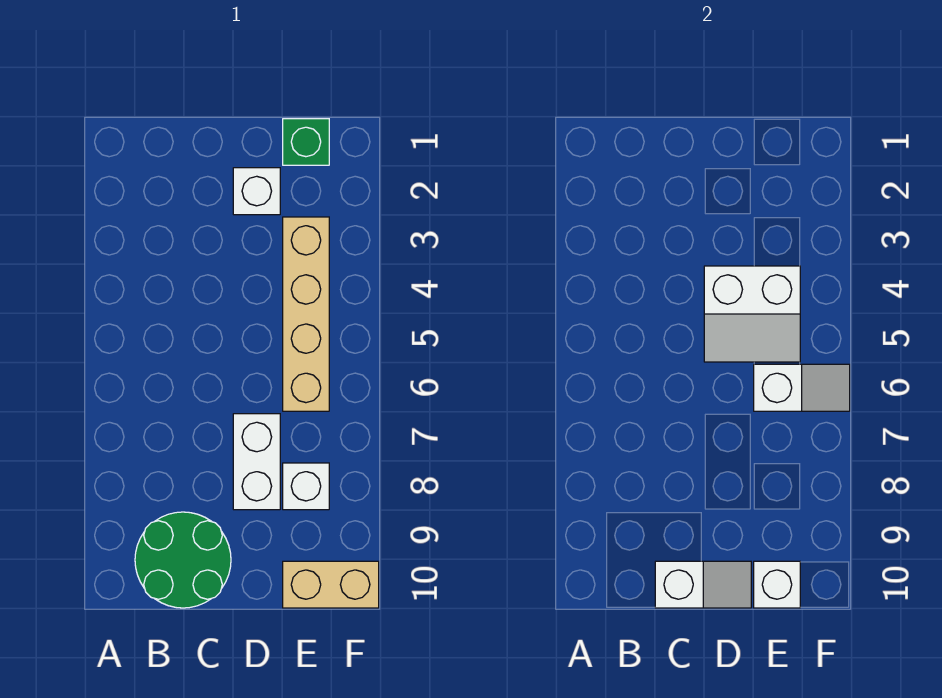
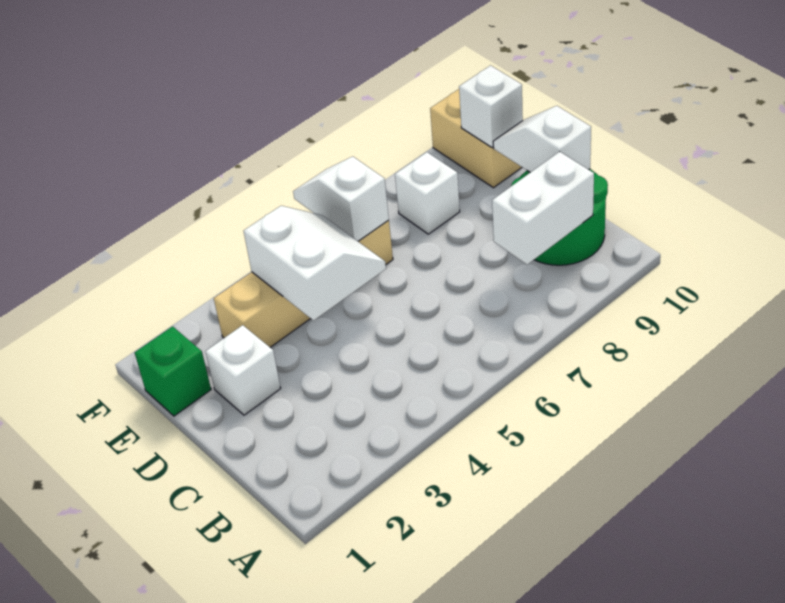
white brick D7:D8 level 1 -> white brick B8:B9 level 2

